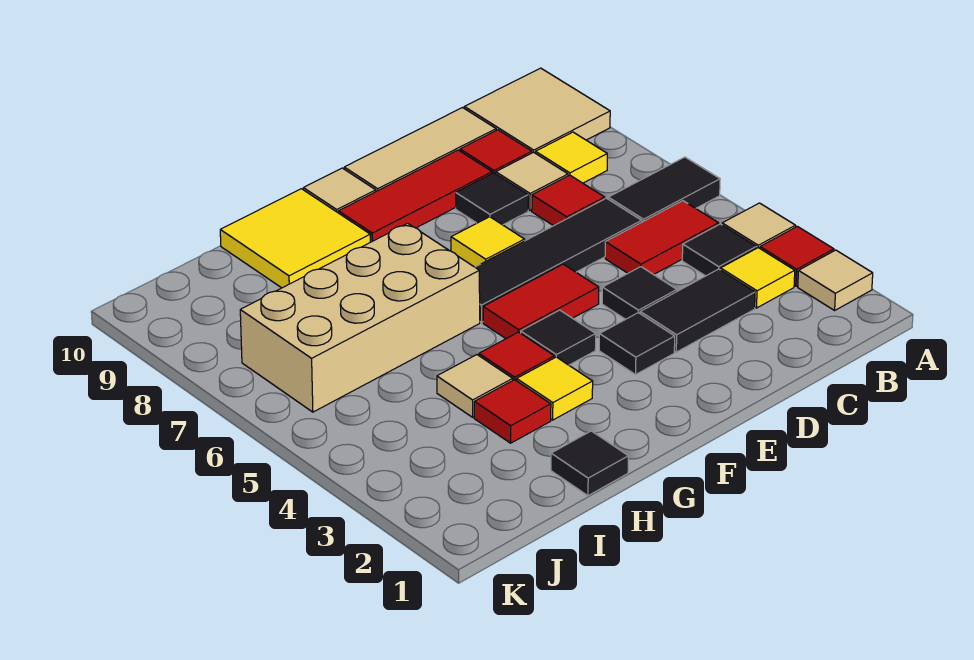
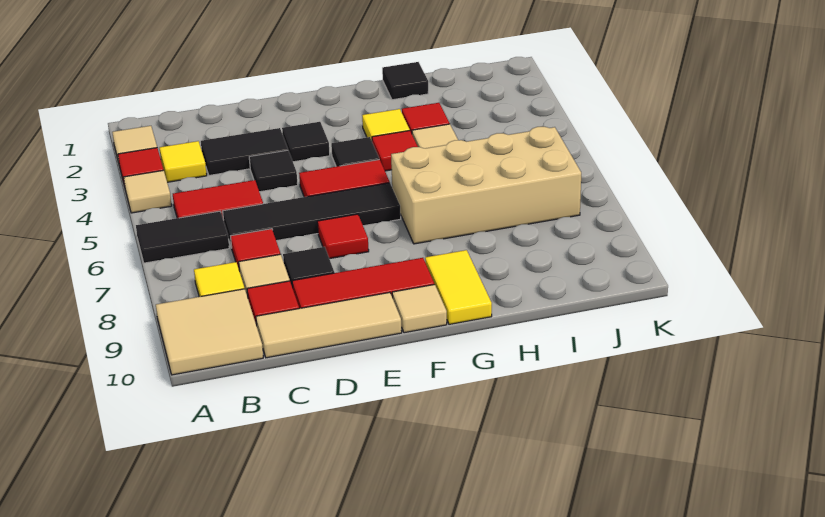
black tile B4 level 1 -> none
yellow tile E7 level 1 -> red tile E7 level 1
yellow tile G9:H10 level 1 -> yellow tile G9:G10 level 1

